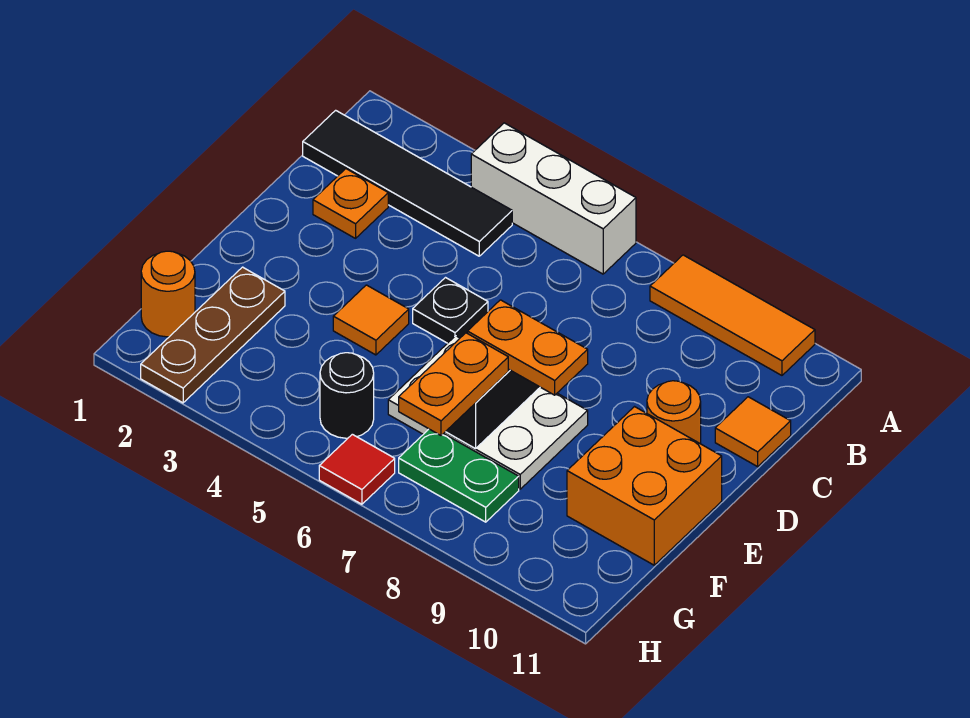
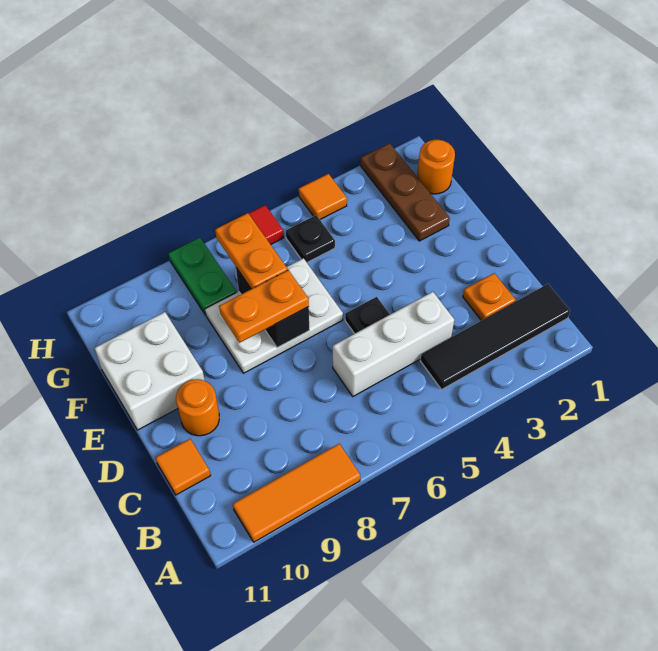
white brick A4:A6 level 1 -> white brick C4:C6 level 1
orange tile E4 level 1 -> orange tile H4 level 1
orange brick E10:F11 level 1 -> white brick E10:F11 level 1
black round brick G5 level 1 -> black plate G5 level 1
green plate G7:G8 level 1 -> green plate G8:H8 level 1

